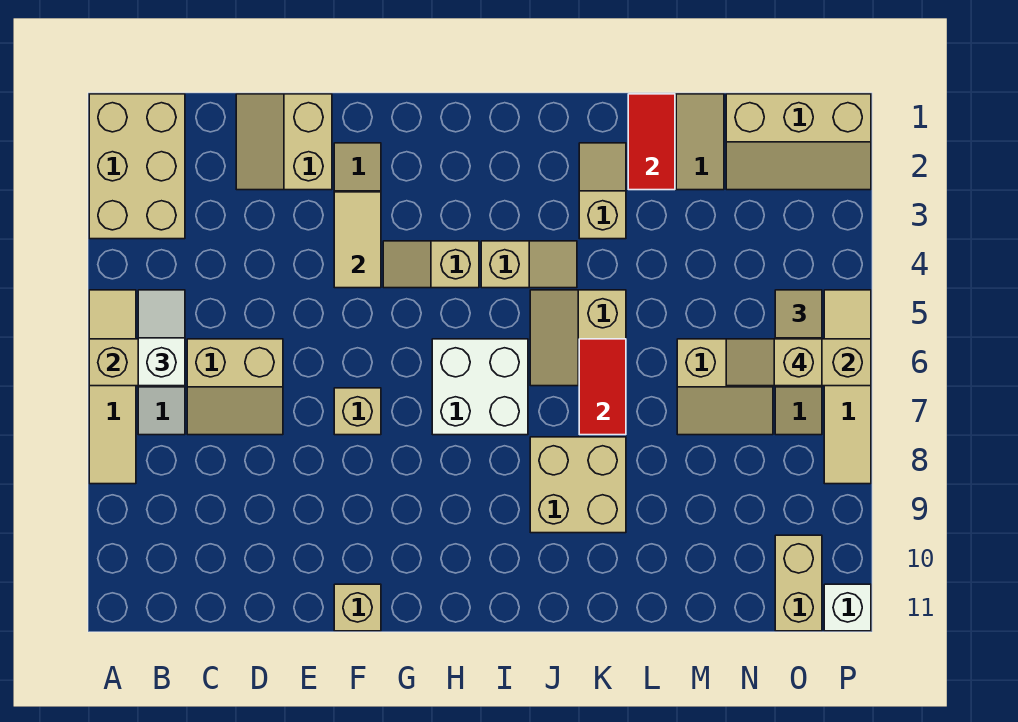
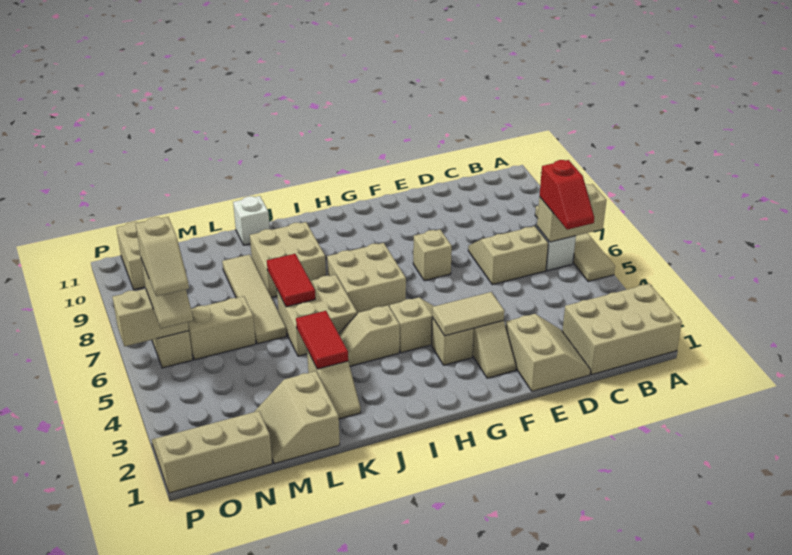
tan brick A1:B3 level 1 -> tan brick A1:C2 level 1
white slope B5:B6 level 3 top 6 -> red slope B5:B6 level 3 top 6
tan tile F3:F4 level 2 -> tan tile F3:G3 level 2
tan brick F11 level 1 -> tan brick G3 level 1
white brick H6:I7 level 1 -> tan brick H6:I7 level 1
tan slope J5:K6 level 1 top K -> tan brick J5:K6 level 1
red tile L1:L2 level 2 -> red tile K3:K4 level 2
tan slope N6:O6 level 4 top O -> tan slope O5:O6 level 4 top 6
tan tile P5:P8 level 1 -> tan tile L6:L9 level 1
white brick P11 level 1 -> white brick K11 level 1

